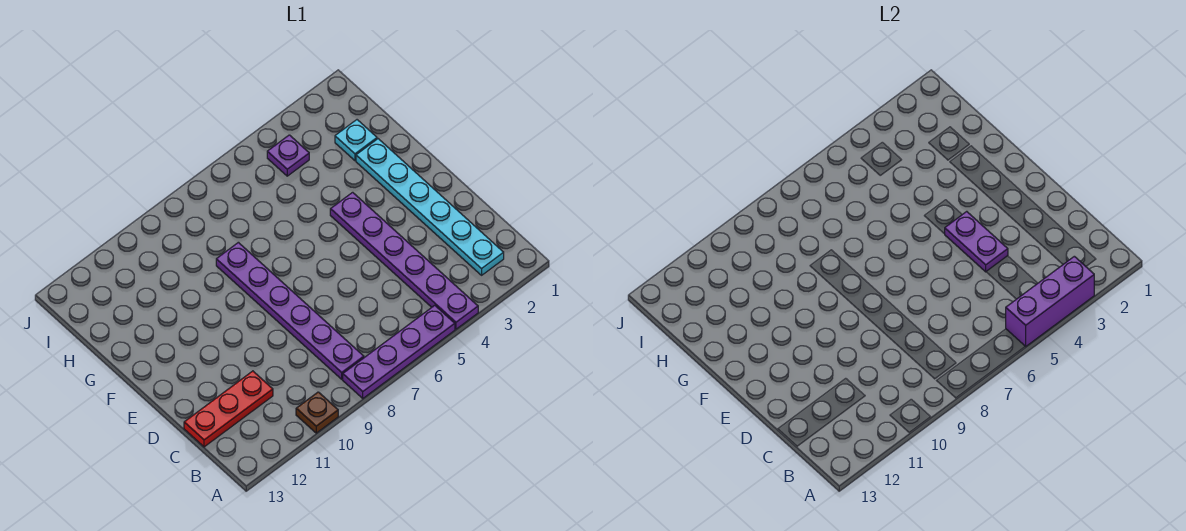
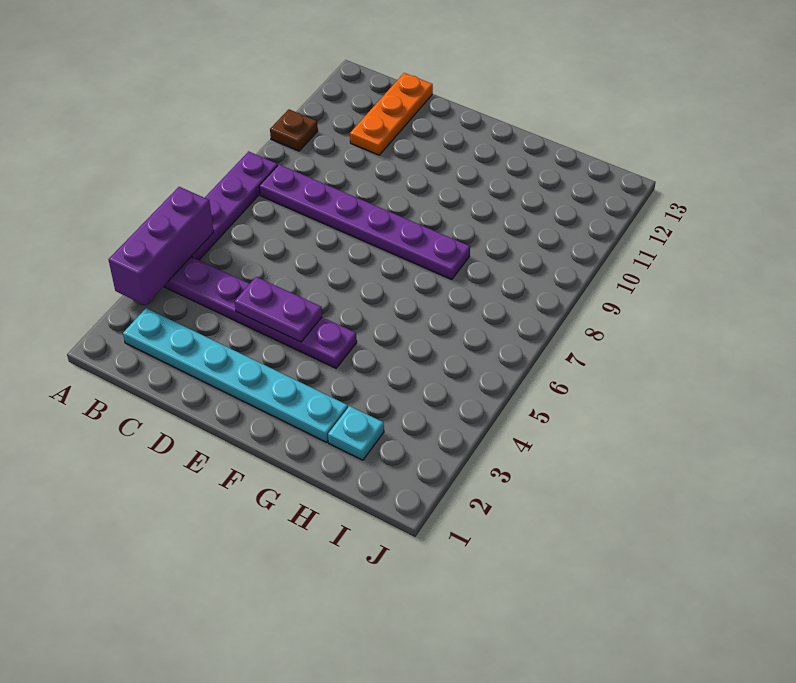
red plate C11:C13 level 1 -> orange plate C11:C13 level 1
purple plate I4 level 1 -> none

